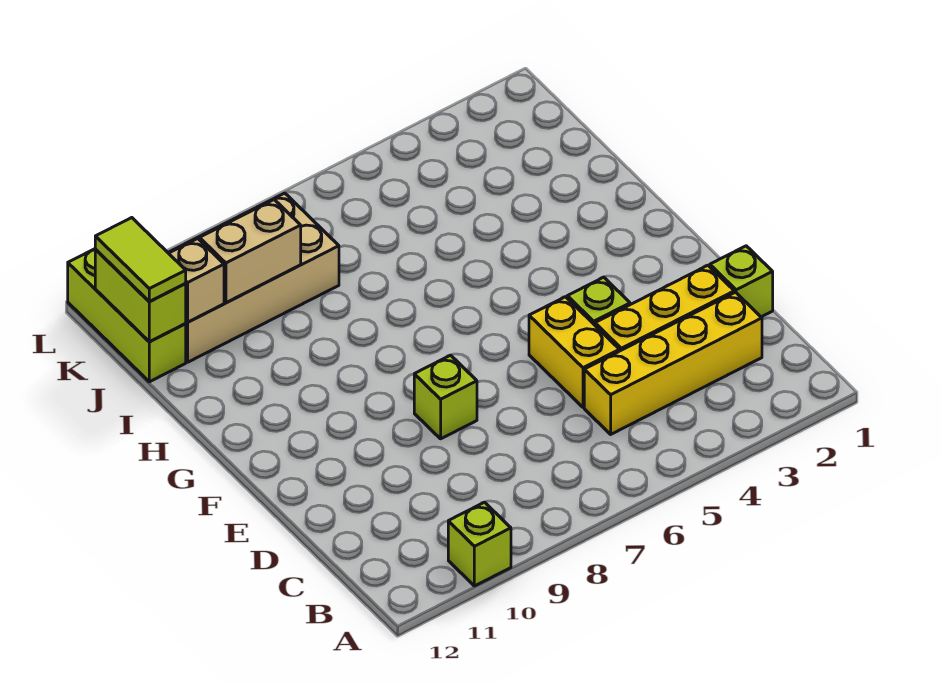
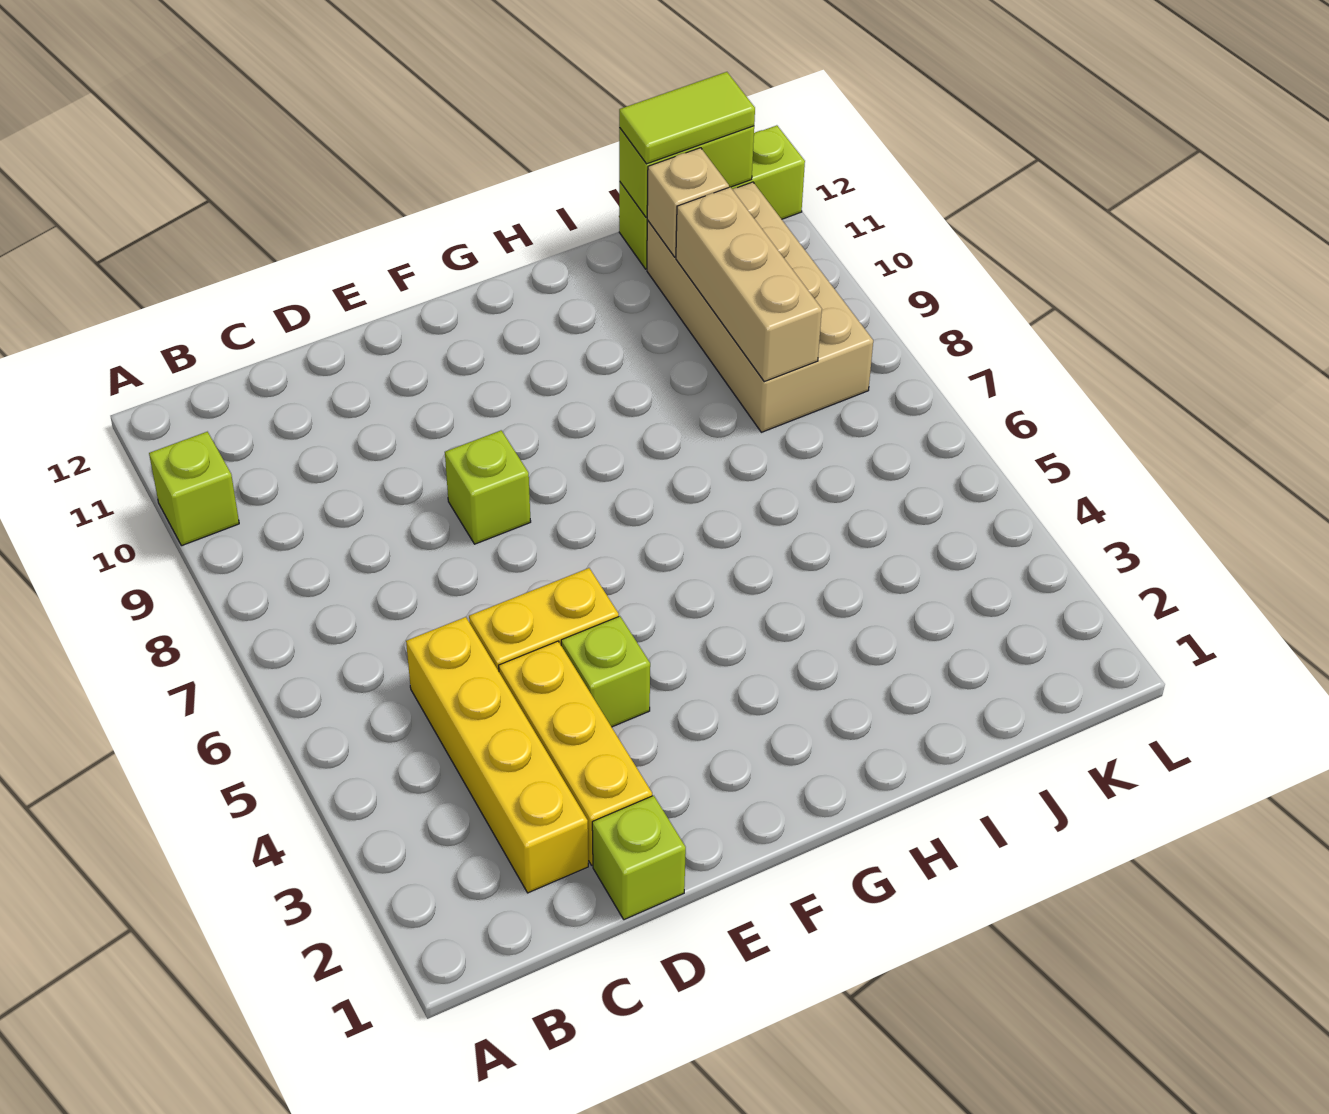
tan brick J9:J10 level 2 -> tan brick J8:J10 level 2

